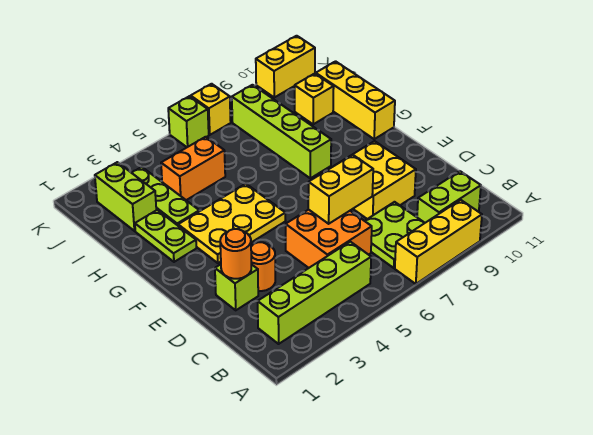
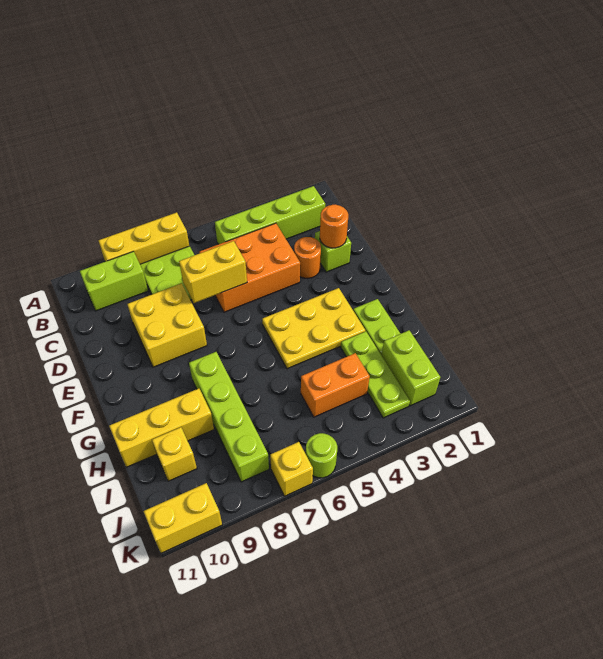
orange brick C5:D6 level 1 -> orange brick C4:D6 level 1
yellow brick G11:I11 level 1 -> yellow brick H9:H11 level 1
lime brick K6 level 1 -> lime round brick K6 level 1

